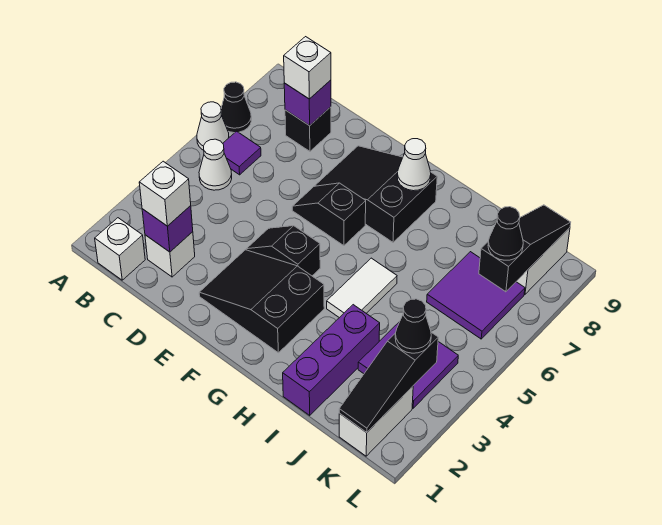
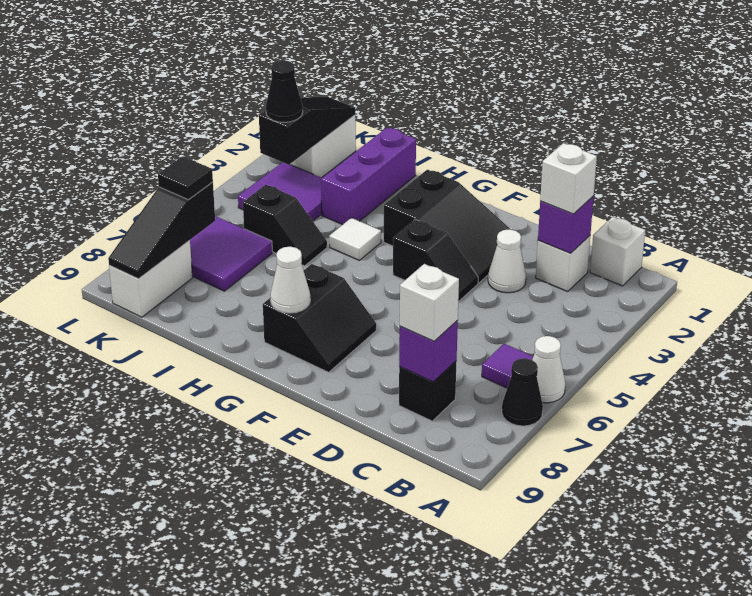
white cone B5 level 1 -> white cone D3 level 1
black slope E6:F6 level 1 top F -> black slope I5:J5 level 1 top J
black slope E7:G8 level 1 top G -> black slope F7:G8 level 1 top G
white tile H4:H5 level 1 -> white tile H4 level 1
black cone K7 level 3 -> black tile K7 level 3

